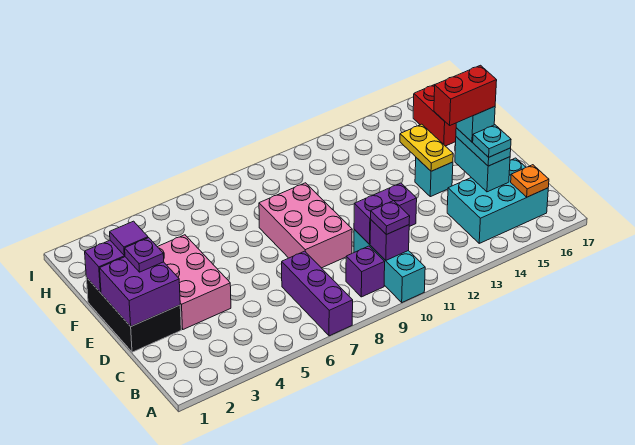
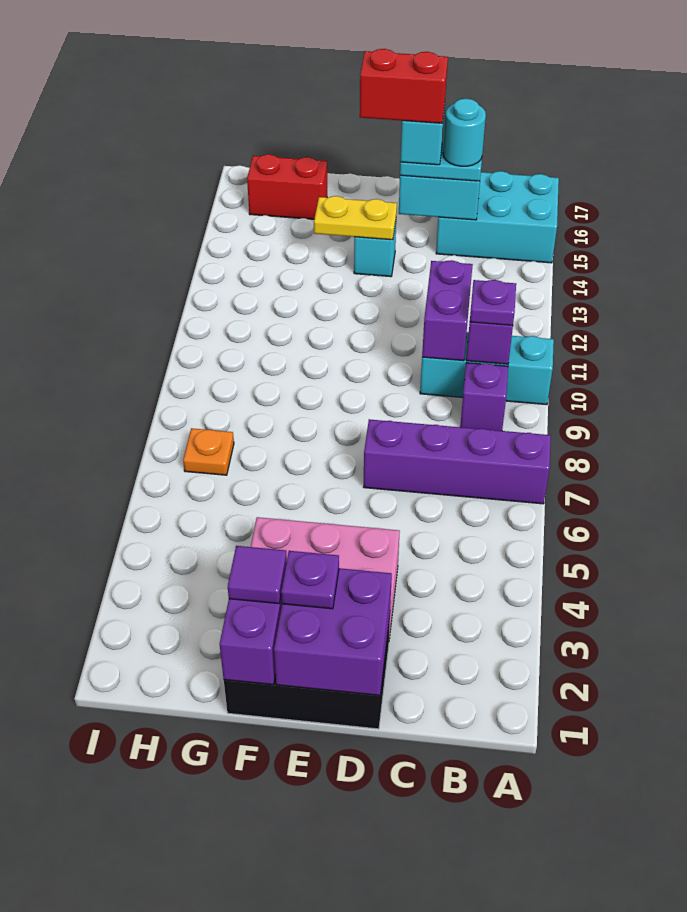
purple brick A7:C7 level 1 -> purple brick A7:D7 level 1
cyan brick B14:C16 level 1 -> cyan brick A15:C16 level 1
orange plate B16 level 2 -> orange plate H7 level 1
cyan plate C15 level 4 -> cyan round brick C15 level 4
pink brick D8:F9 level 1 -> none
red brick D14:D15 level 5 -> red brick D15:E15 level 5

